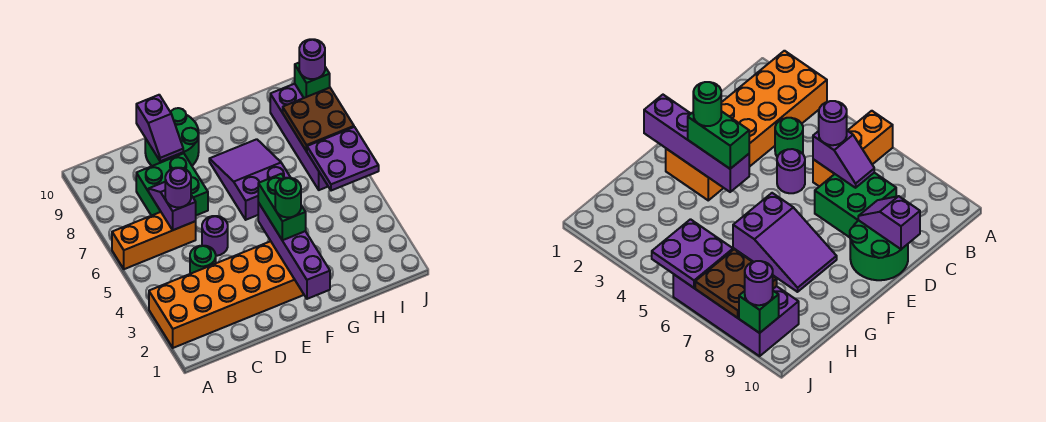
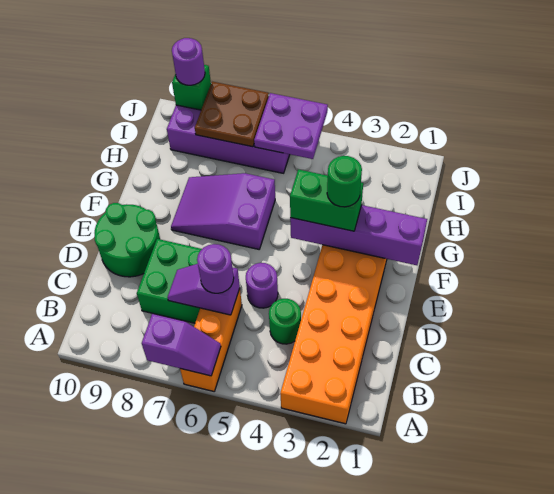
purple slope D9:D10 level 2 top 10 -> purple slope A6:A7 level 2 top 7

